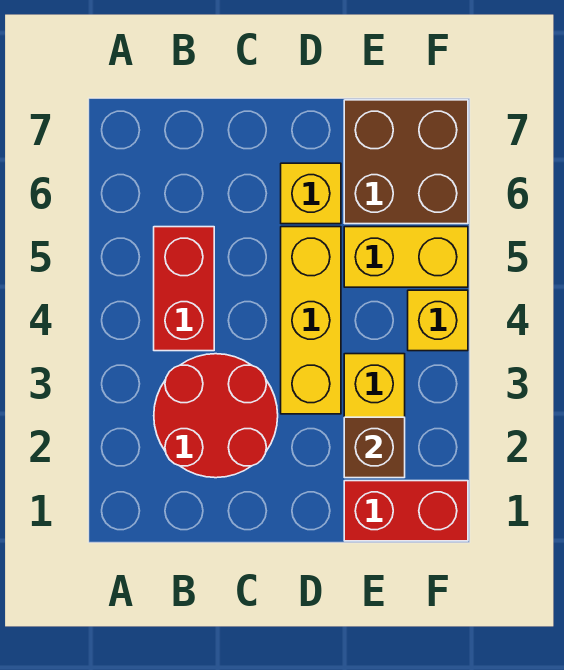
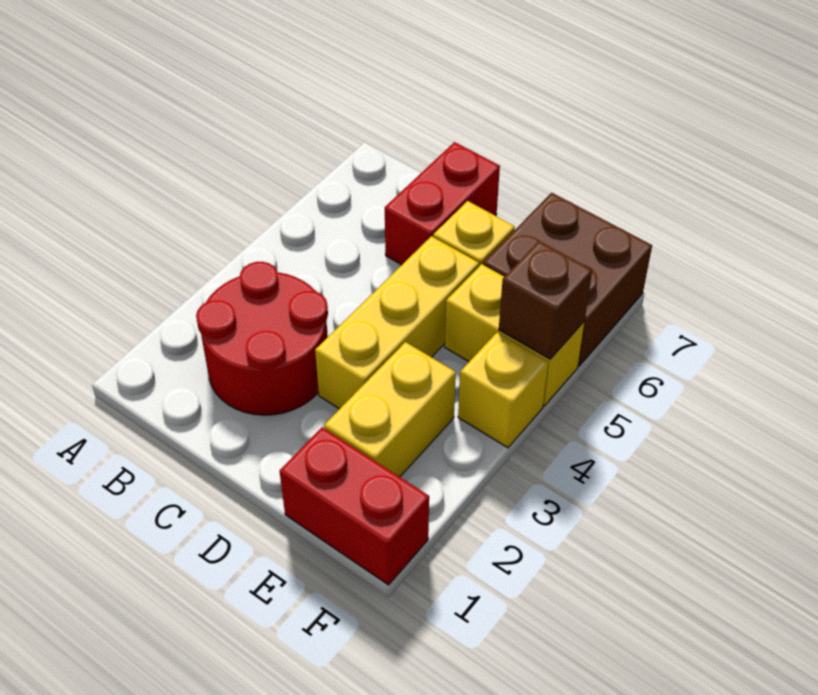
red brick B4:B5 level 1 -> red brick C6:C7 level 1
brown brick E2 level 2 -> brown brick F5 level 2

